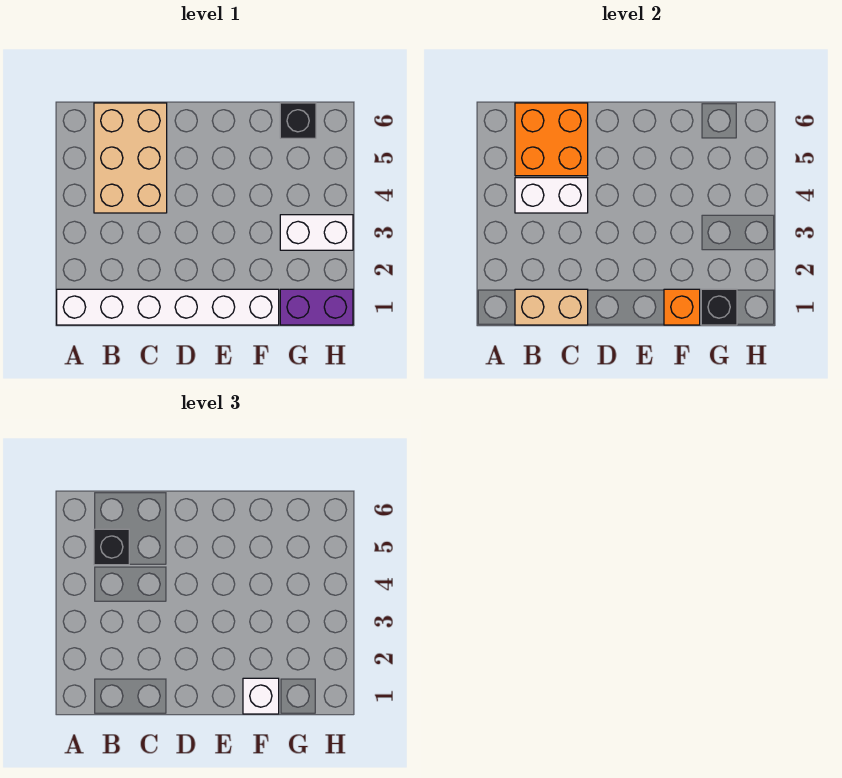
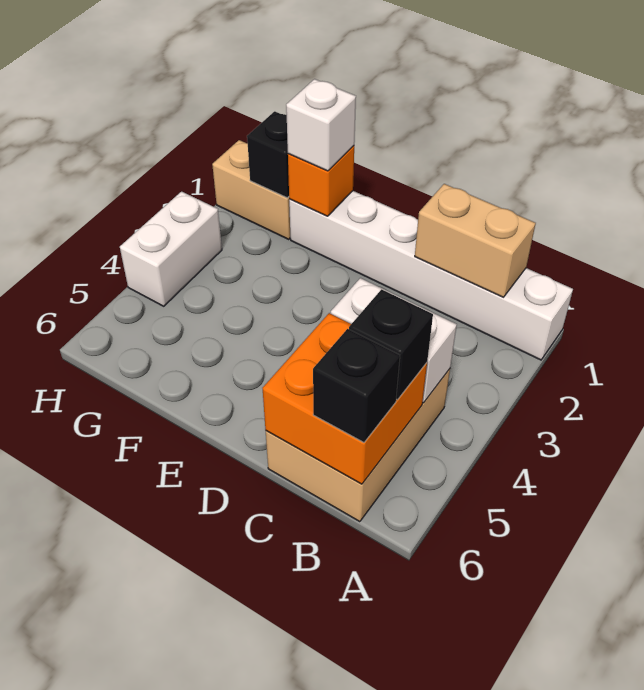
purple brick G1:H1 level 1 -> tan brick G1:H1 level 1
white brick G3:H3 level 1 -> white brick H3:H4 level 1
black brick G6 level 1 -> black brick B6 level 3

